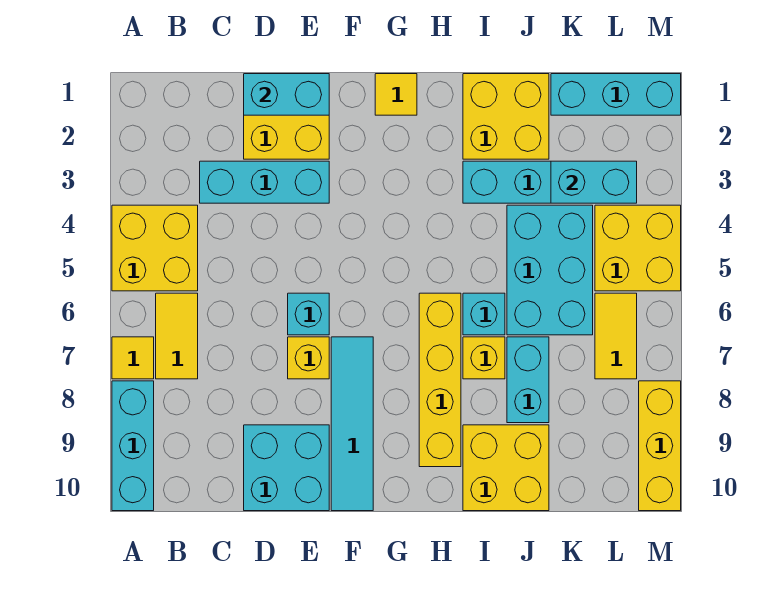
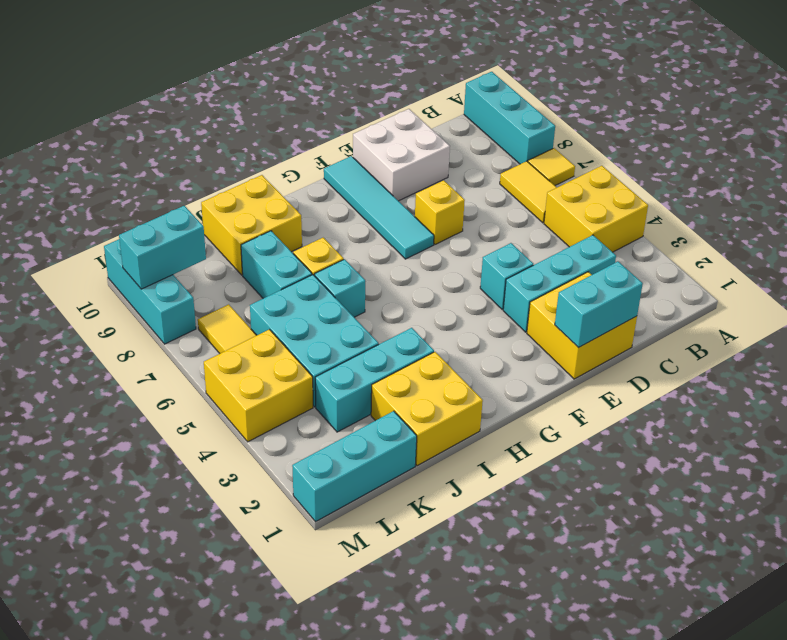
cyan brick D9:E10 level 1 -> white brick D9:E10 level 1
cyan brick E6 level 1 -> cyan brick E4 level 1
yellow tile G1 level 1 -> none
yellow brick H6:H9 level 1 -> none
cyan brick K3:L3 level 2 -> cyan brick L9:M9 level 2
yellow brick M8:M10 level 1 -> cyan brick M8:M10 level 1

